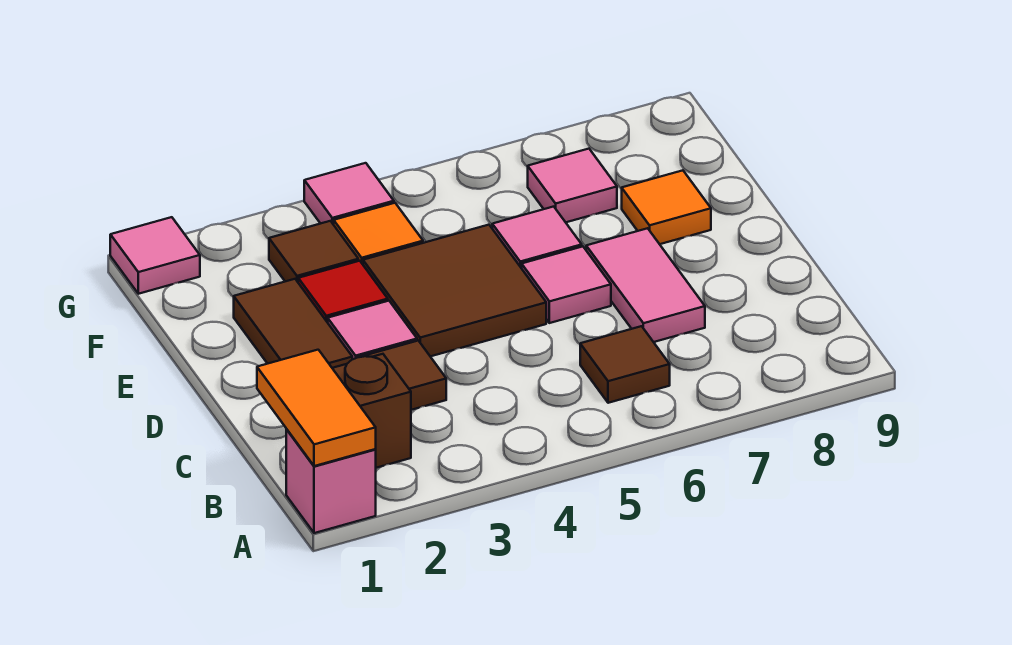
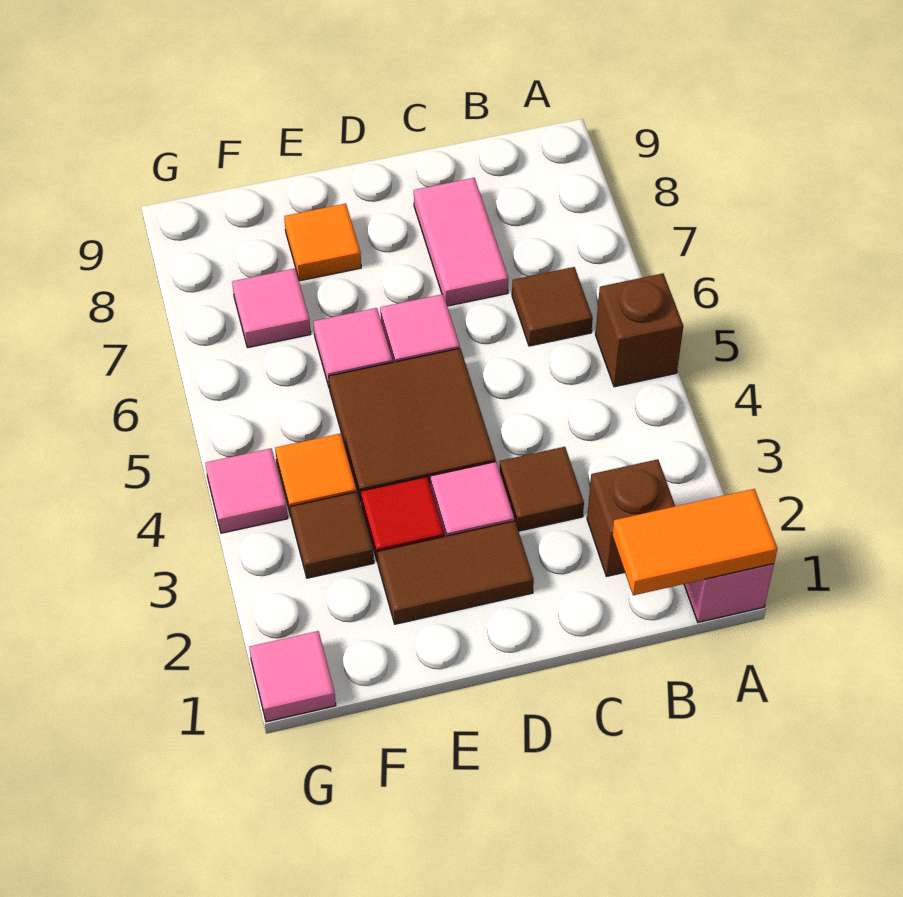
none -> brown brick A5 level 1
pink tile C7:D7 level 1 -> pink tile C7:C8 level 1

